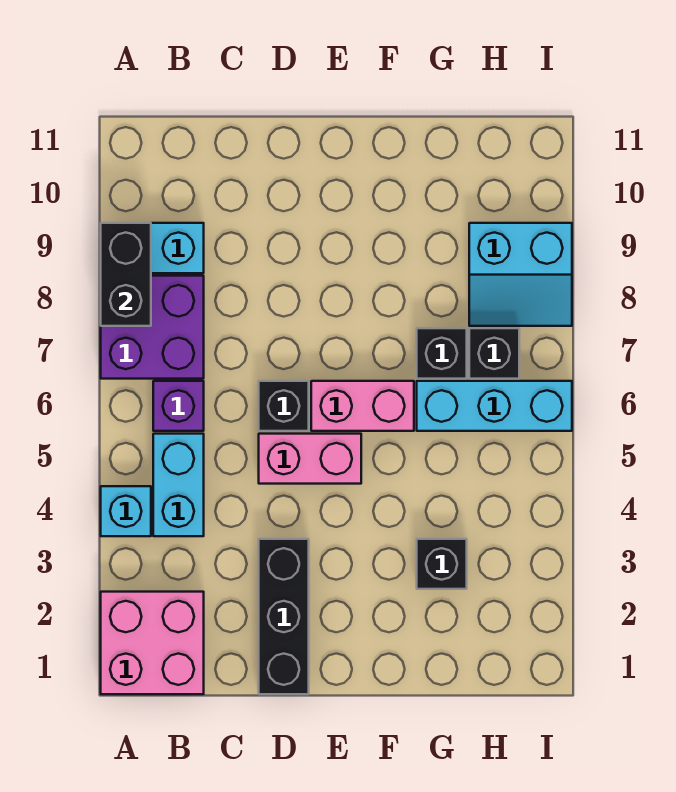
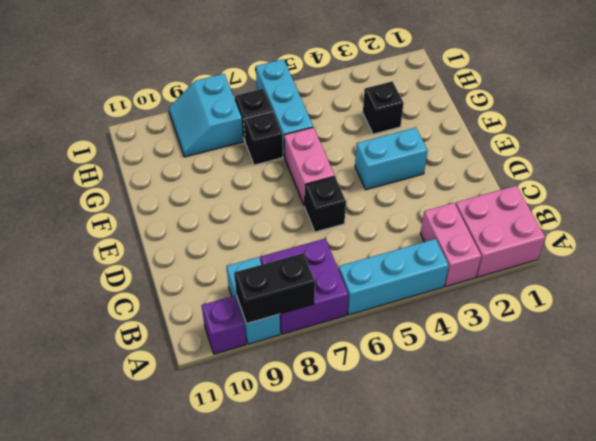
cyan brick A4 level 1 -> cyan brick A4:A6 level 1
cyan brick B4:B5 level 1 -> cyan brick E3:E4 level 1
purple brick B6 level 1 -> purple brick A10 level 1
black brick D1:D3 level 1 -> none
pink brick D5:E5 level 1 -> pink brick A3:B3 level 1
cyan slope H8:I9 level 1 top 9 -> cyan slope H8:I9 level 1 top 8

